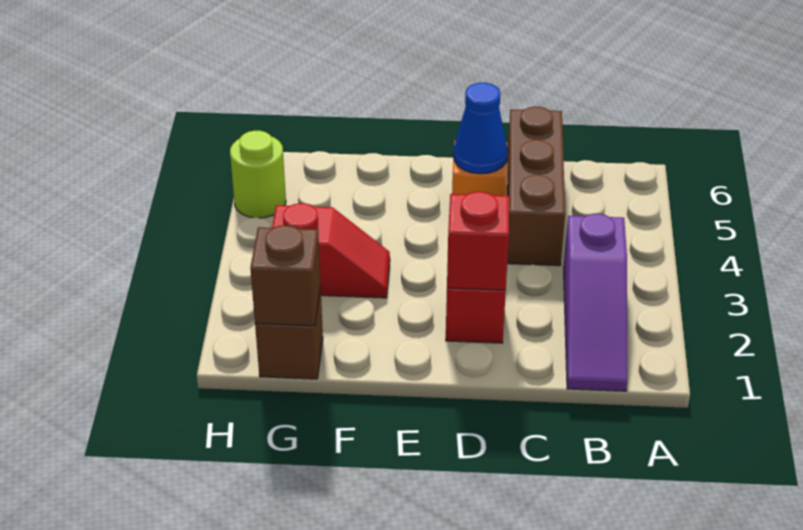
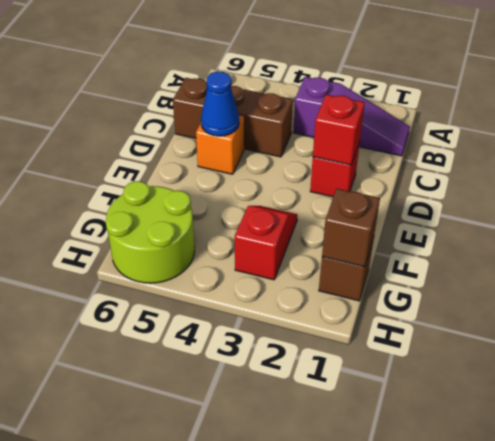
lime round brick H5 level 1 -> lime round brick G5:H6 level 1

